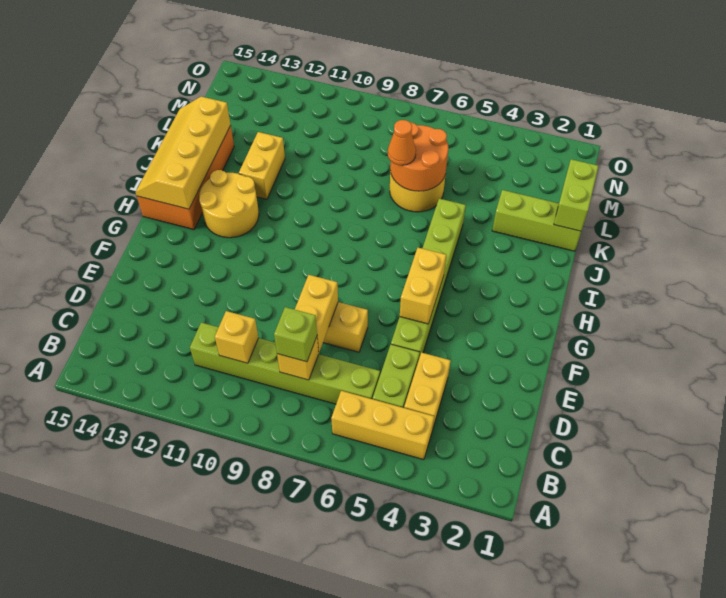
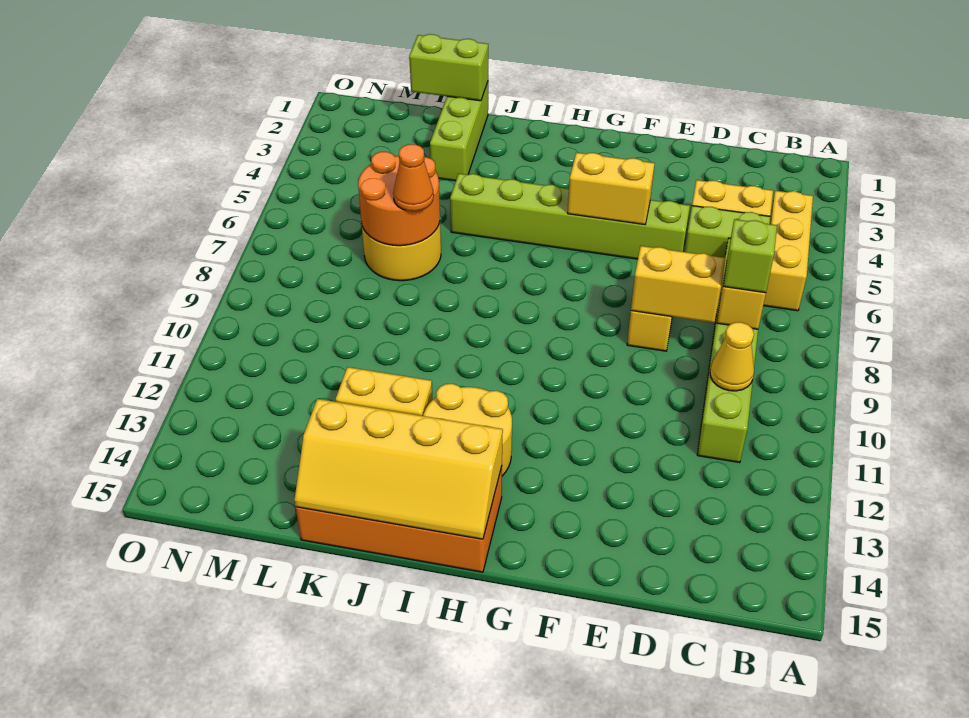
yellow brick C10 level 2 -> yellow cone C10 level 2

